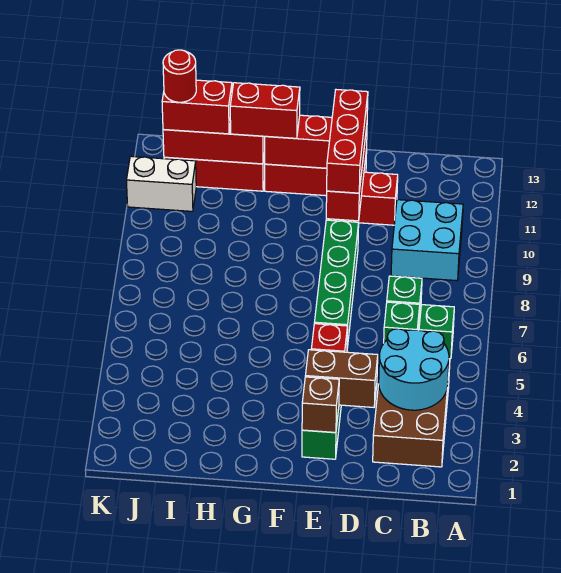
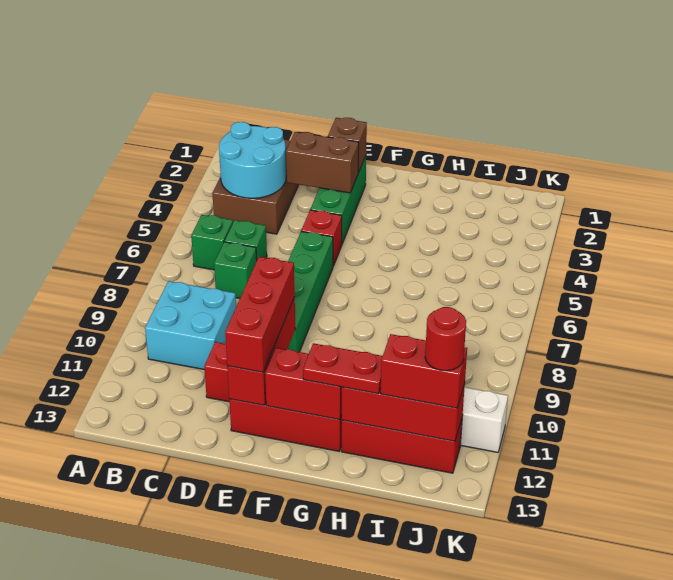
red brick G12:H12 level 3 -> red plate G12:H12 level 3

